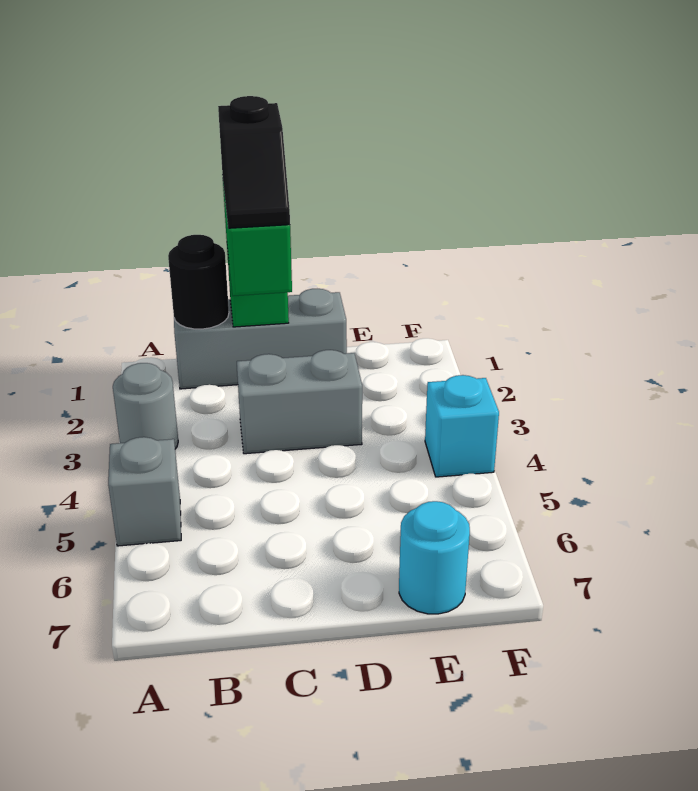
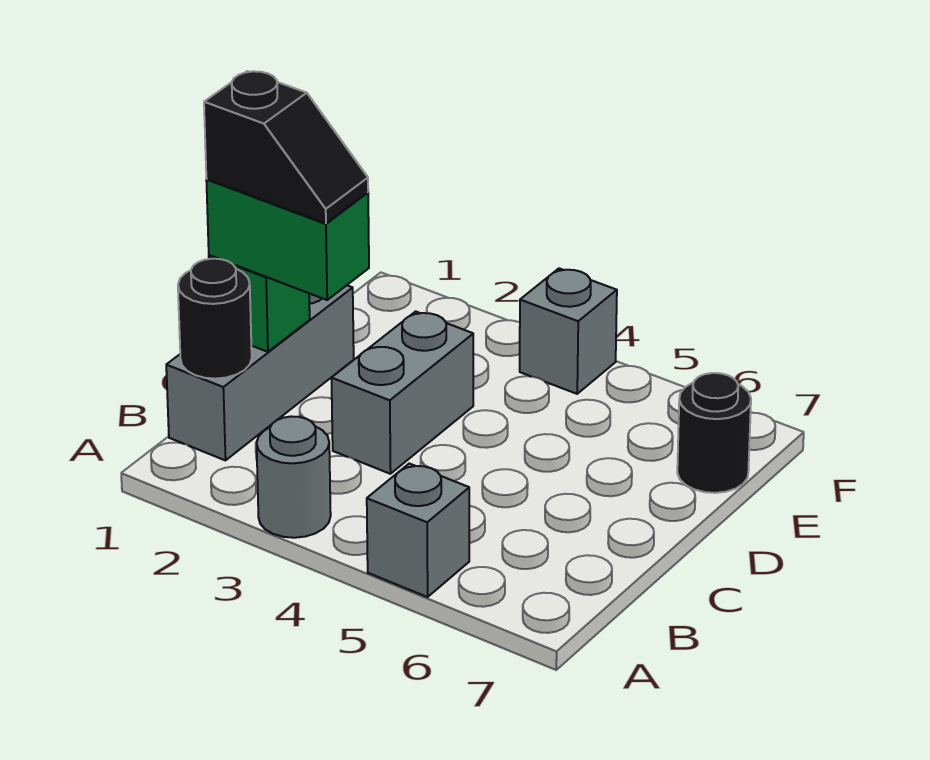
cyan round brick E7 level 1 -> black round brick E7 level 1
cyan brick F4 level 1 -> grey brick F4 level 1

